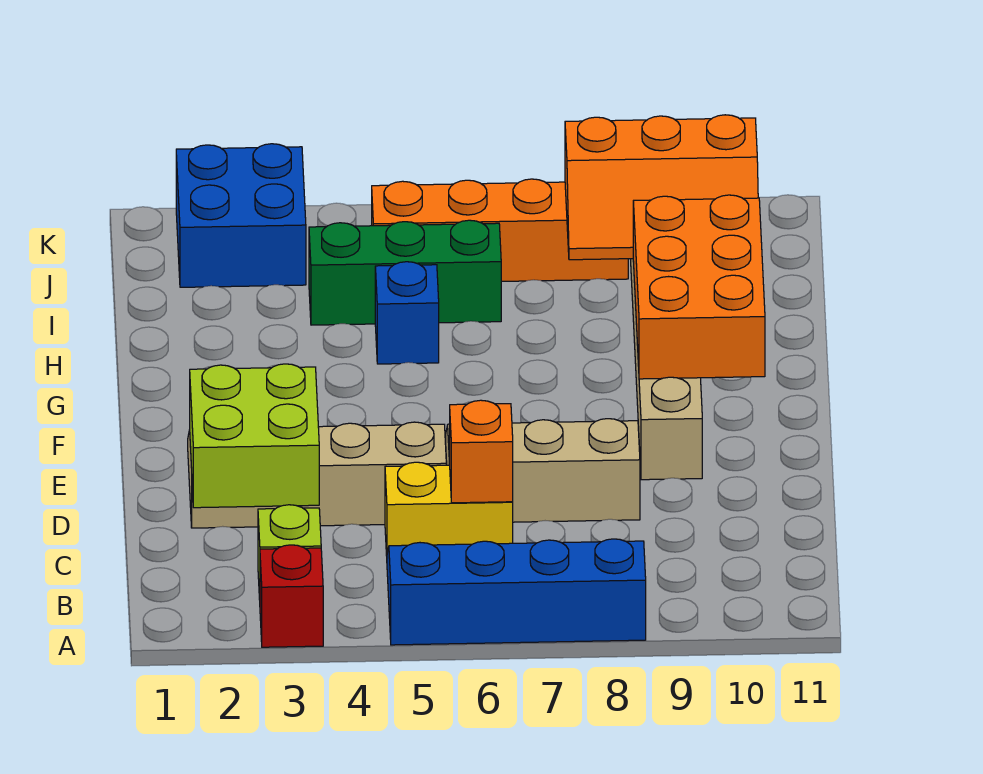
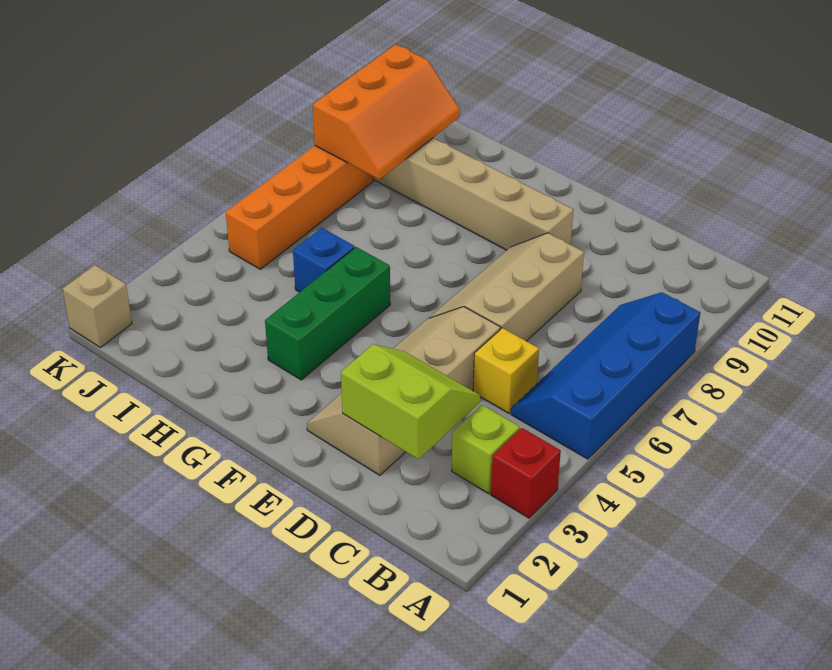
lime brick C2:D3 level 2 -> lime slope C2:D3 level 2 top 2
yellow brick C5:C6 level 1 -> yellow brick C5 level 1
orange brick C6 level 2 -> none
orange brick F9:H10 level 2 -> none
green brick I4:I6 level 1 -> green brick G3:G5 level 1
blue brick J2:K3 level 1 -> none
none -> tan brick K1 level 1

